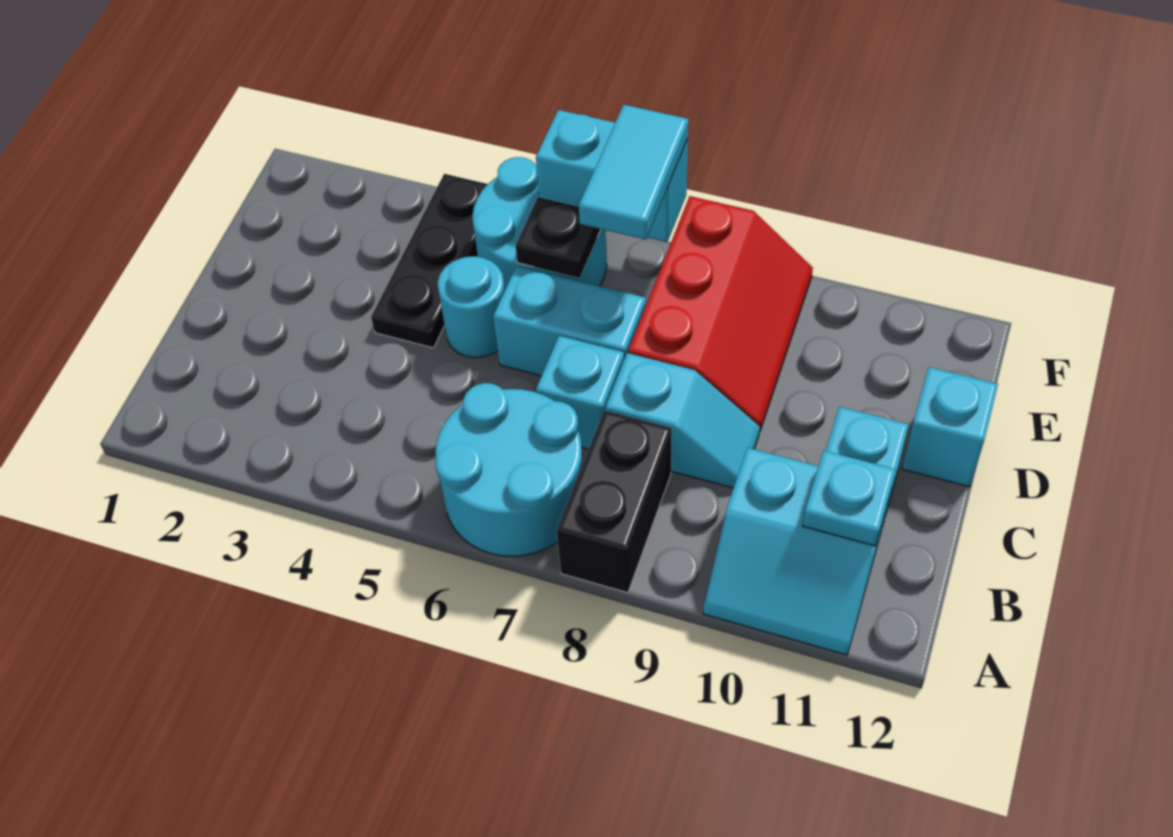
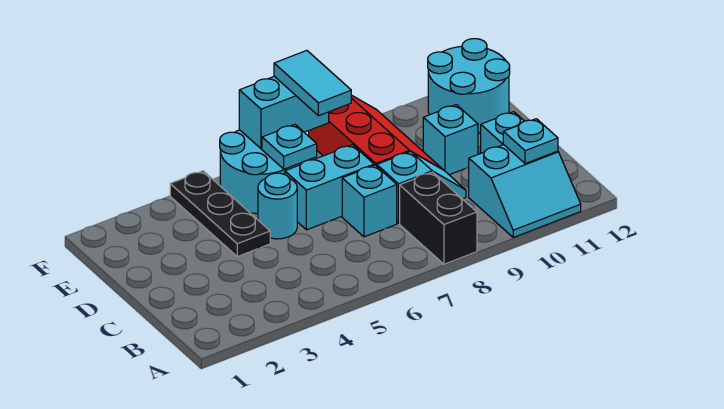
cyan round brick A6:B7 level 1 -> cyan round brick E11:F12 level 1
cyan brick D12 level 1 -> cyan brick D10 level 1
black plate E6 level 2 -> cyan plate E6 level 2

